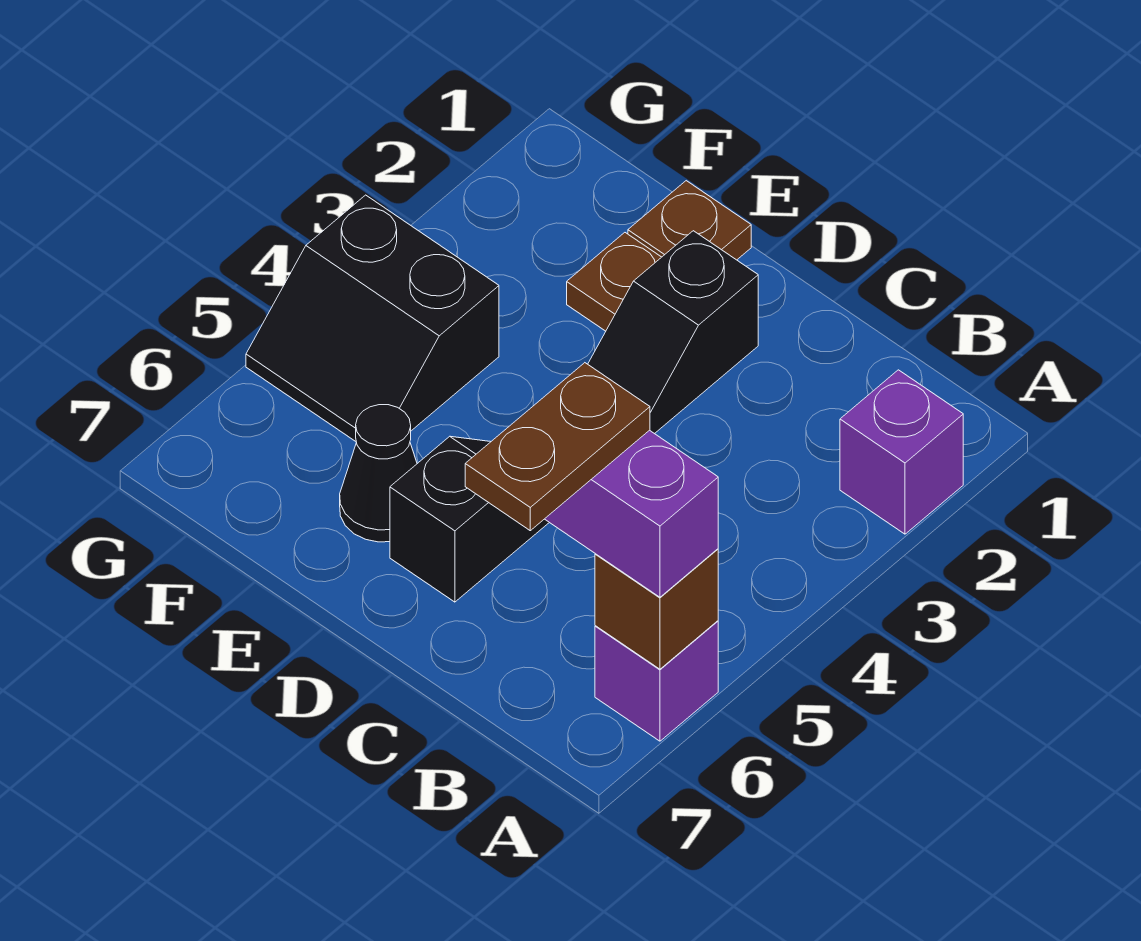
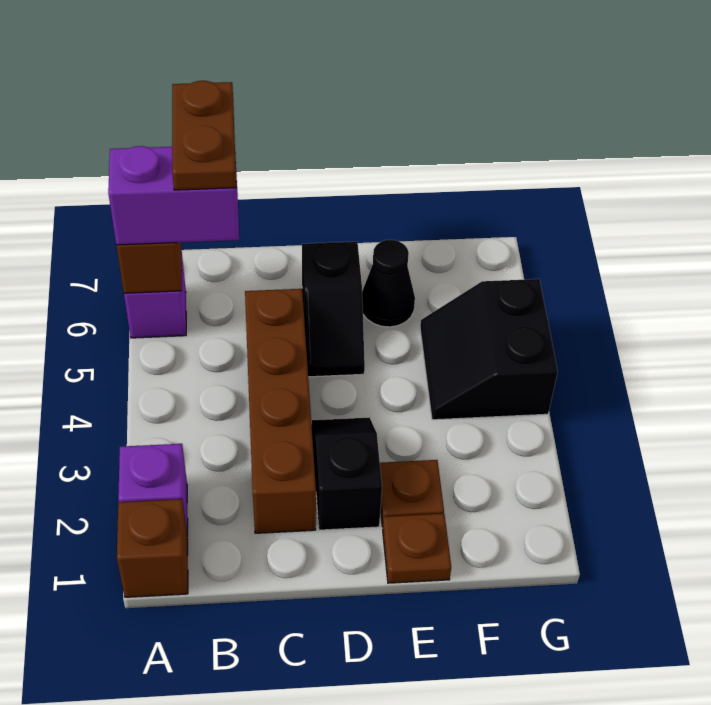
none -> brown brick A1 level 1
none -> brown brick C2:C5 level 1
black slope F4:G5 level 1 top 4 -> black slope F4:G5 level 1 top G

